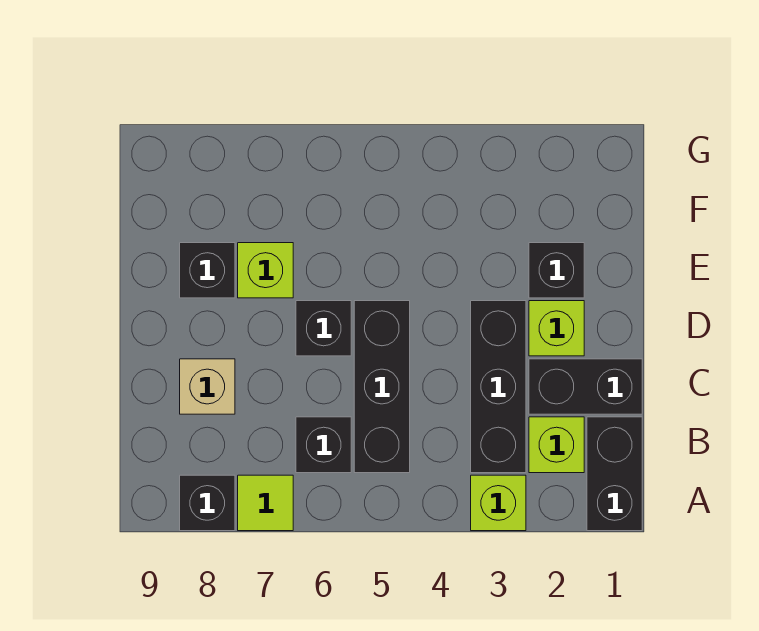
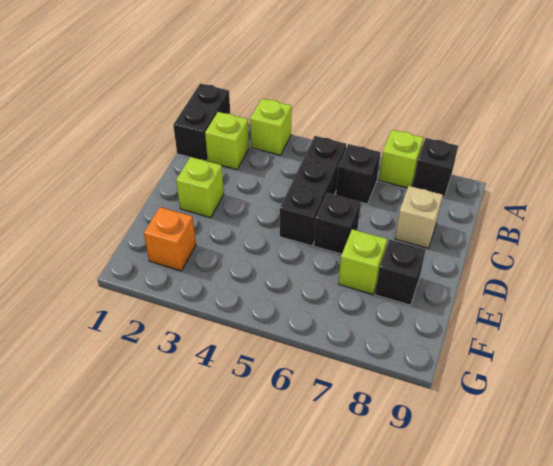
lime tile A7 level 1 -> lime brick A7 level 1
black brick B3:D3 level 1 -> none
black brick C1:C2 level 1 -> none
black brick E2 level 1 -> none
none -> orange brick F2 level 1

